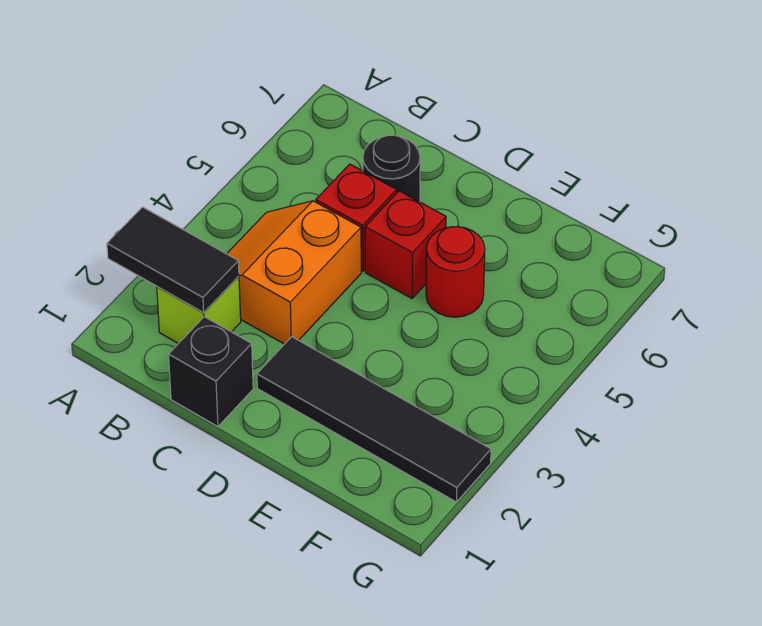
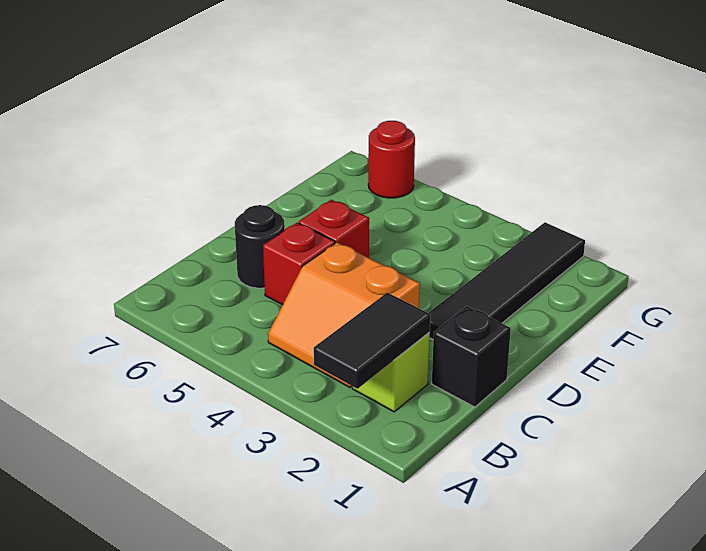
red round brick E5 level 1 -> red round brick G6 level 1

